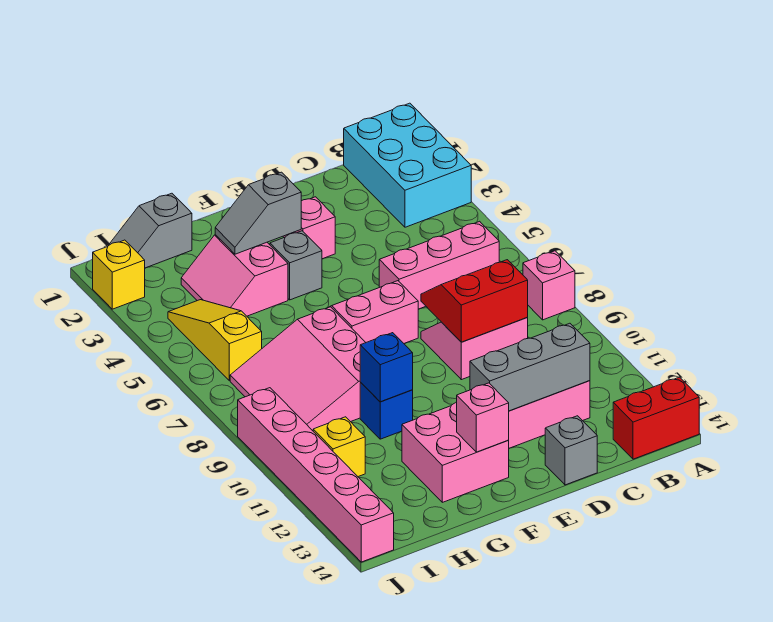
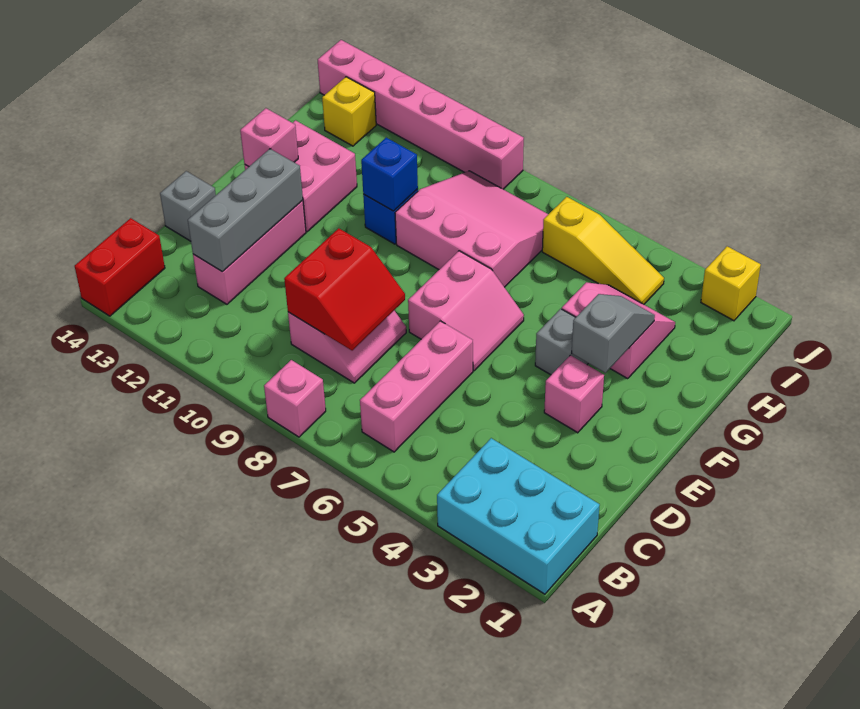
grey slope H1:I1 level 1 top H -> none
yellow brick I11 level 1 -> yellow brick I13 level 1

